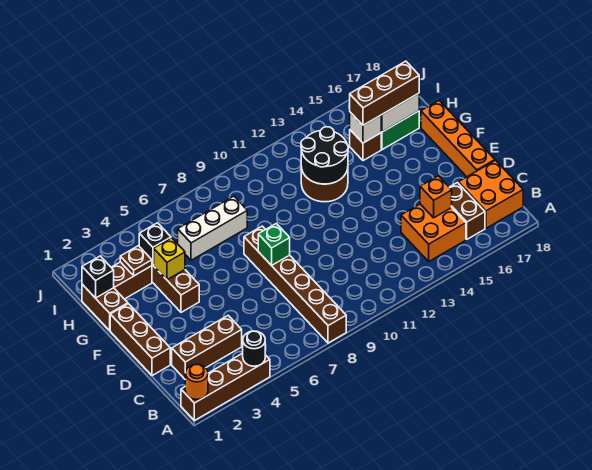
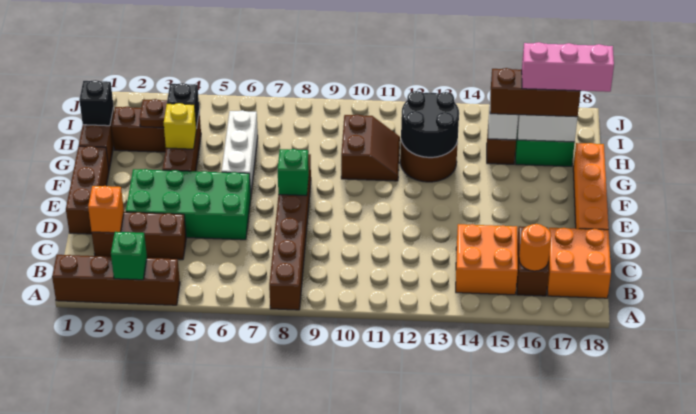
orange round brick A1 level 2 -> orange round brick B16 level 2
none -> green brick A3 level 2
black round brick A4 level 2 -> none
orange brick C15 level 2 -> orange brick C2 level 2
none -> green brick D3:E6 level 1
none -> brown slope G10:H11 level 1 top 10
white brick H6:H8 level 1 -> white brick F6:H6 level 1
none -> pink brick H16:H18 level 4

